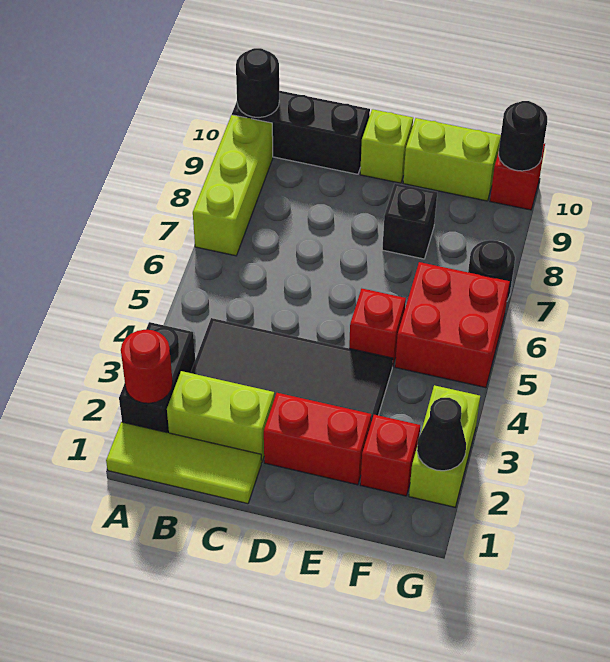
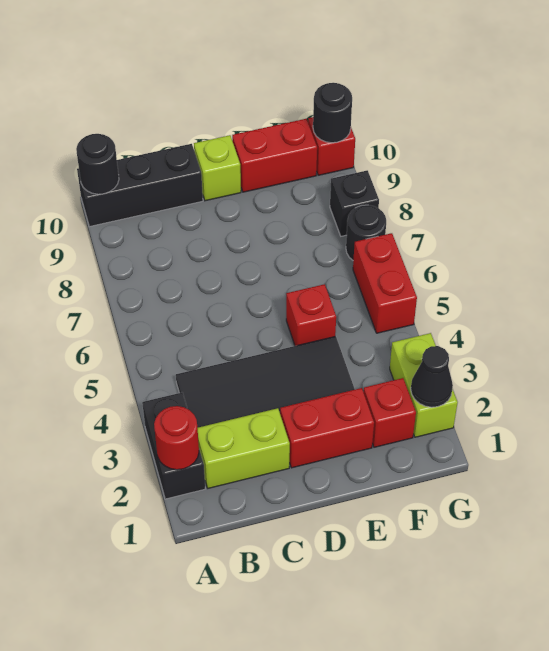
lime tile A1:C1 level 1 -> none
lime brick A7:A9 level 1 -> none
black brick E8 level 1 -> black brick G8 level 1
lime brick E10:F10 level 1 -> red brick E10:F10 level 1
red brick F5:G6 level 1 -> red brick G5:G6 level 1

